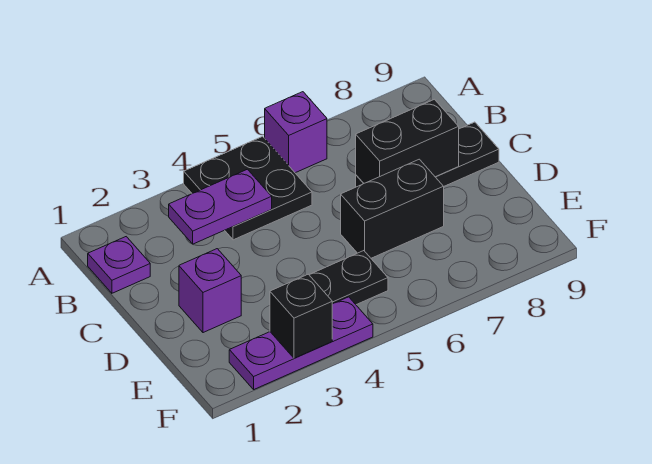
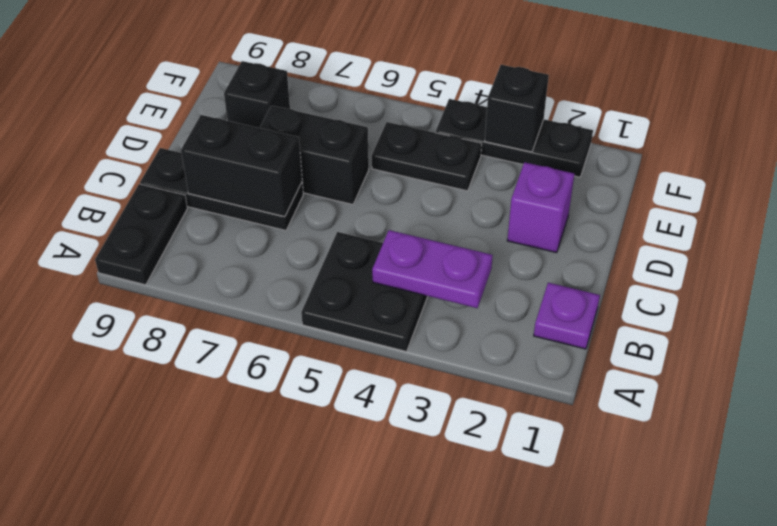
purple brick A6 level 1 -> none
none -> black plate A9:B9 level 1
none -> black brick E8 level 1
purple plate F2:F4 level 1 -> black plate F2:F4 level 1

